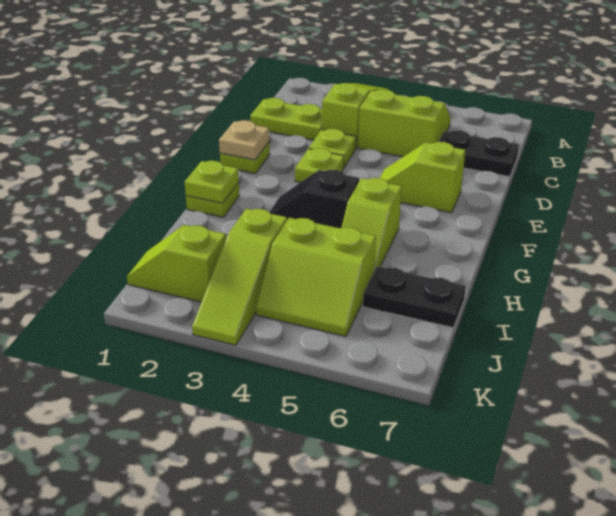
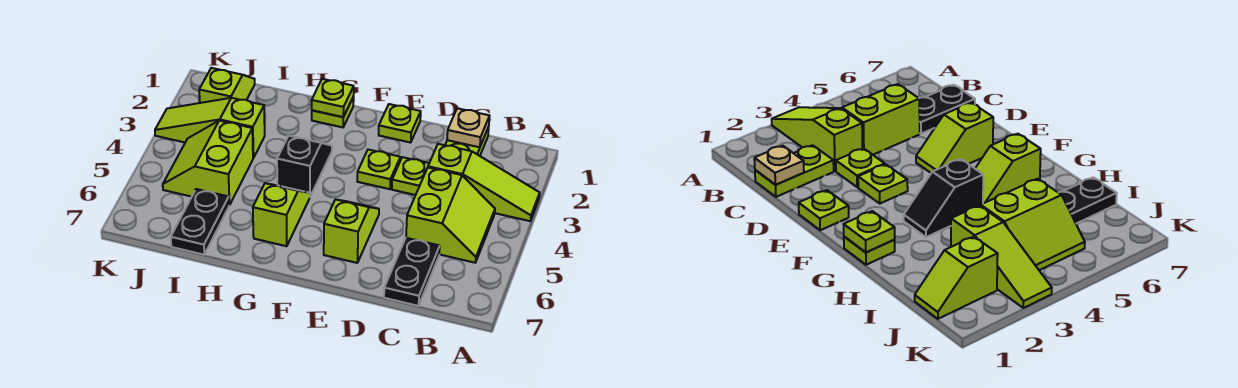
tan plate E1 level 2 -> tan plate C1 level 2
lime slope G5:H5 level 1 top G -> lime slope G5:G6 level 1 top 6

